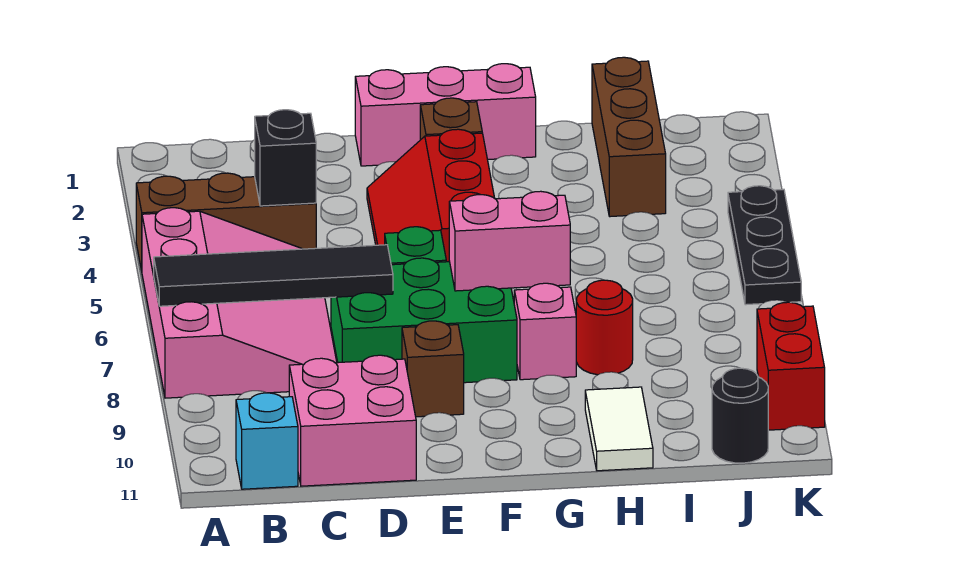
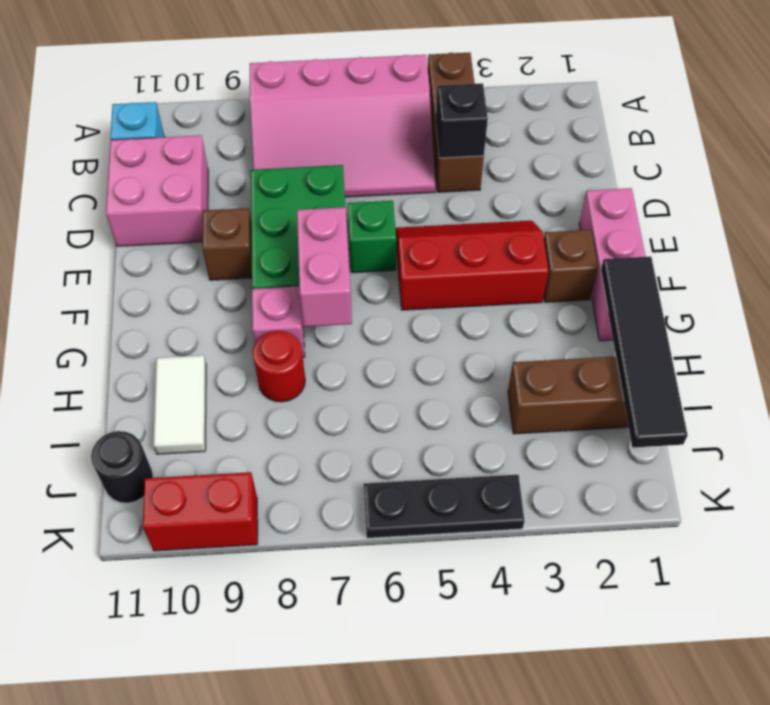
black tile A7:D7 level 2 -> black tile G1:J1 level 2
white tile H10:H11 level 1 -> white tile H10:I10 level 1

